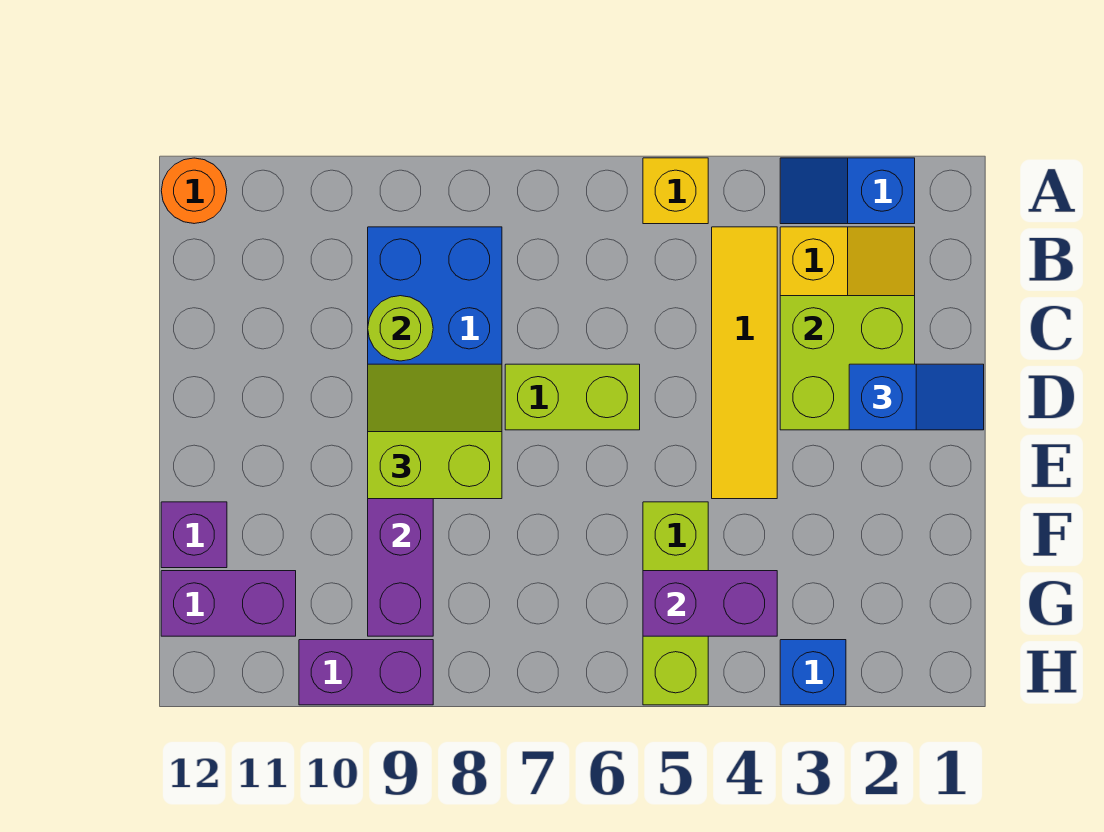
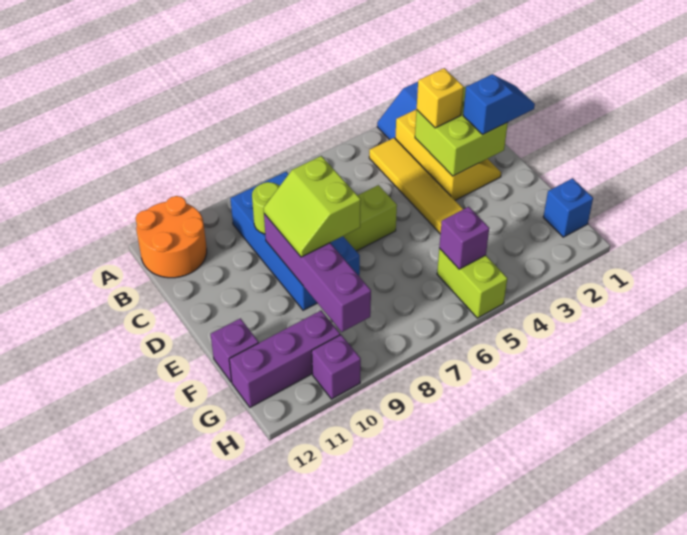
yellow brick A5 level 1 -> yellow brick C3 level 3
orange round brick A12 level 1 -> orange round brick A11:B12 level 1
lime slope D8:E9 level 3 top E -> lime slope D8:E9 level 3 top 8
lime brick F5:H5 level 1 -> lime brick G5:H5 level 1
purple brick G4:G5 level 2 -> purple brick G5 level 2
purple brick G11:G12 level 1 -> purple brick G10:G12 level 1
blue brick H3 level 1 -> blue brick G1 level 1
purple brick H9:H10 level 1 -> purple brick H10 level 1

